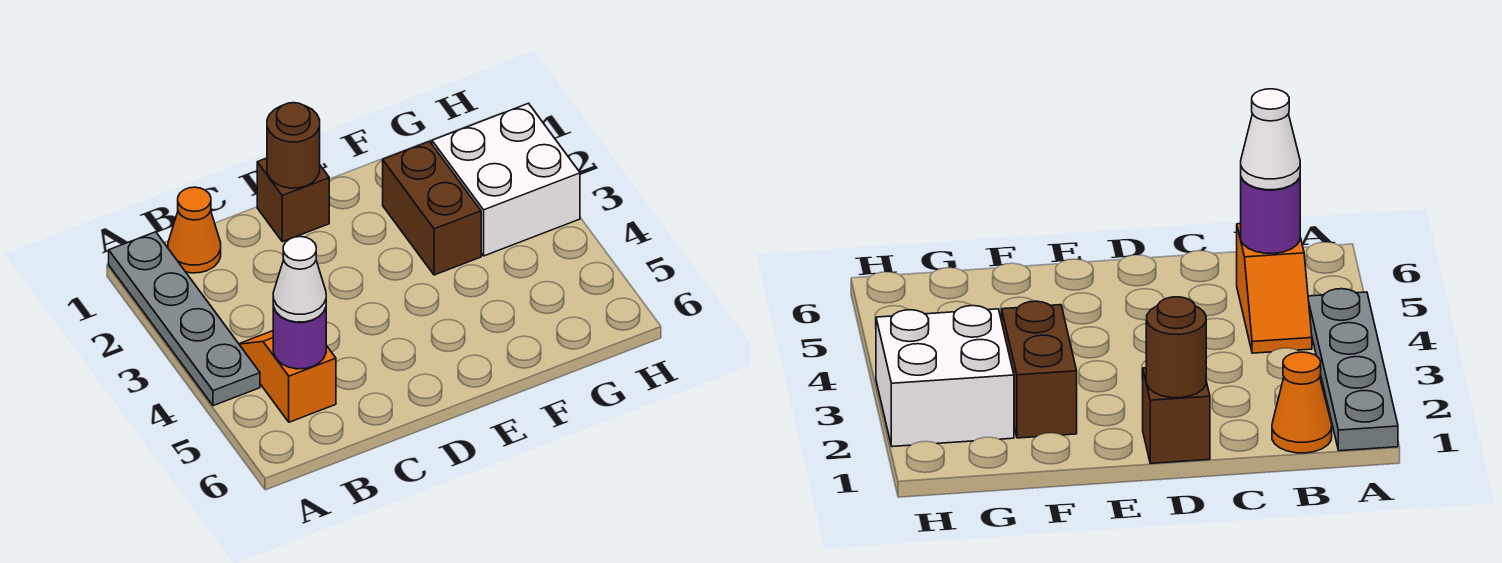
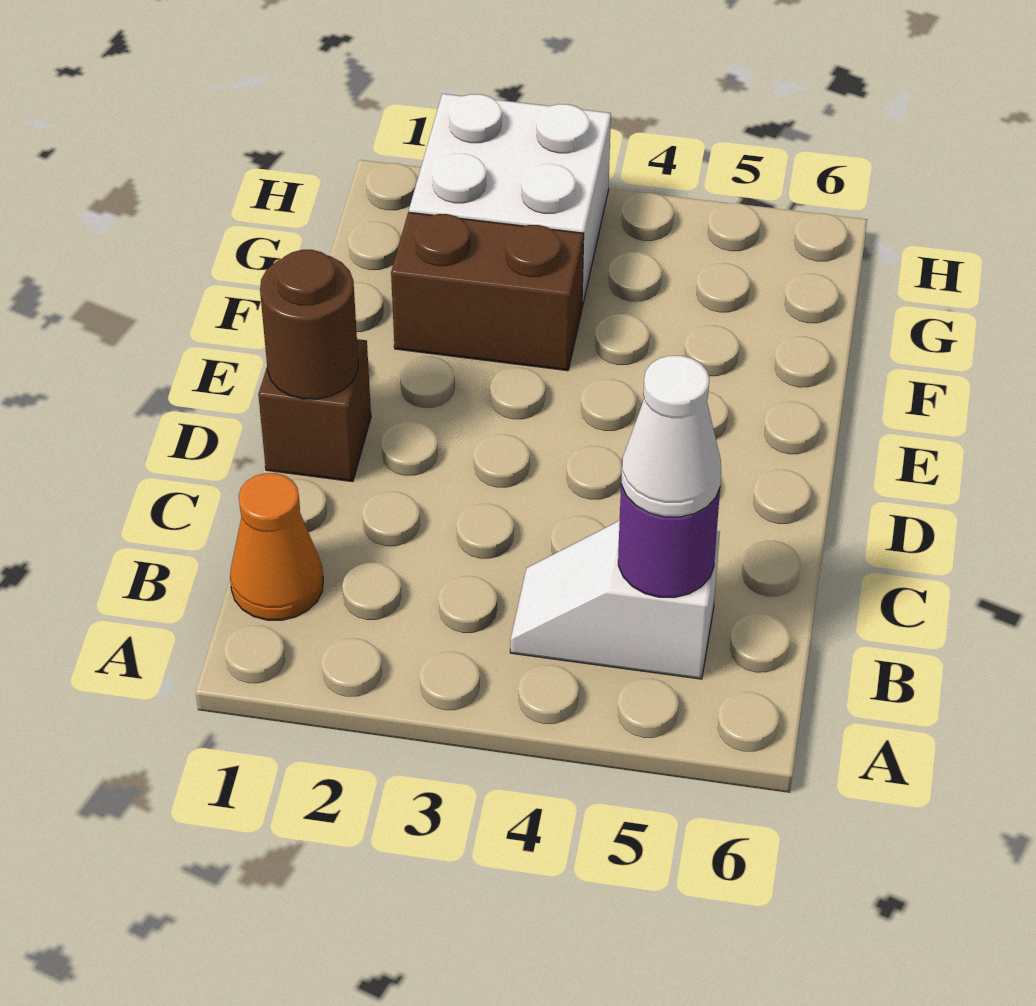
grey plate A1:A4 level 1 -> none
orange slope B4:B5 level 1 top 5 -> white slope B4:B5 level 1 top 5

